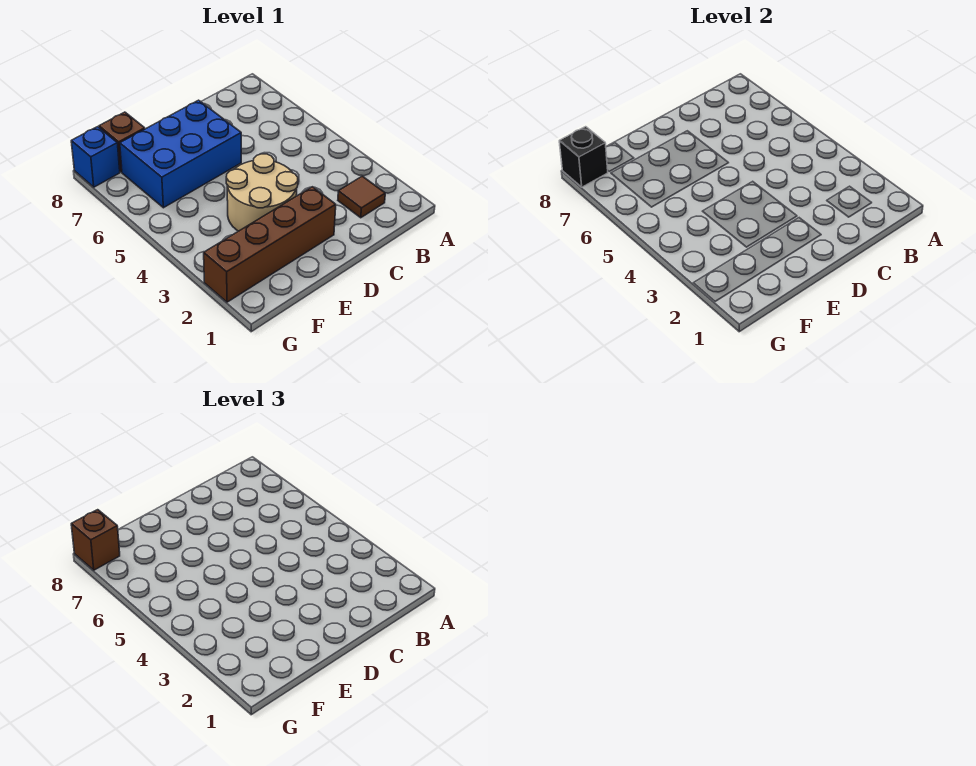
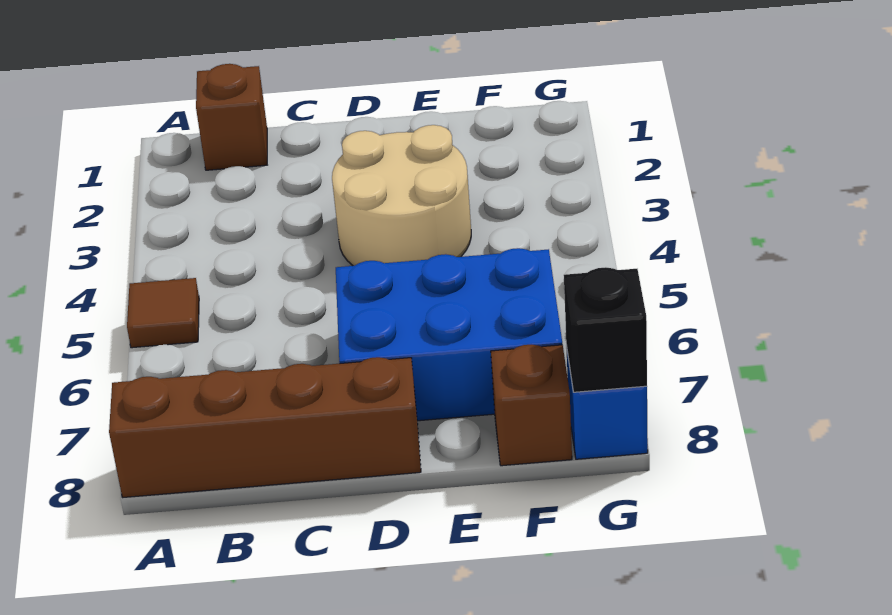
brown tile B2 level 1 -> brown tile A5 level 1
brown brick D2:G2 level 1 -> brown brick A8:D8 level 1
brown brick G8 level 3 -> brown brick B1 level 1

